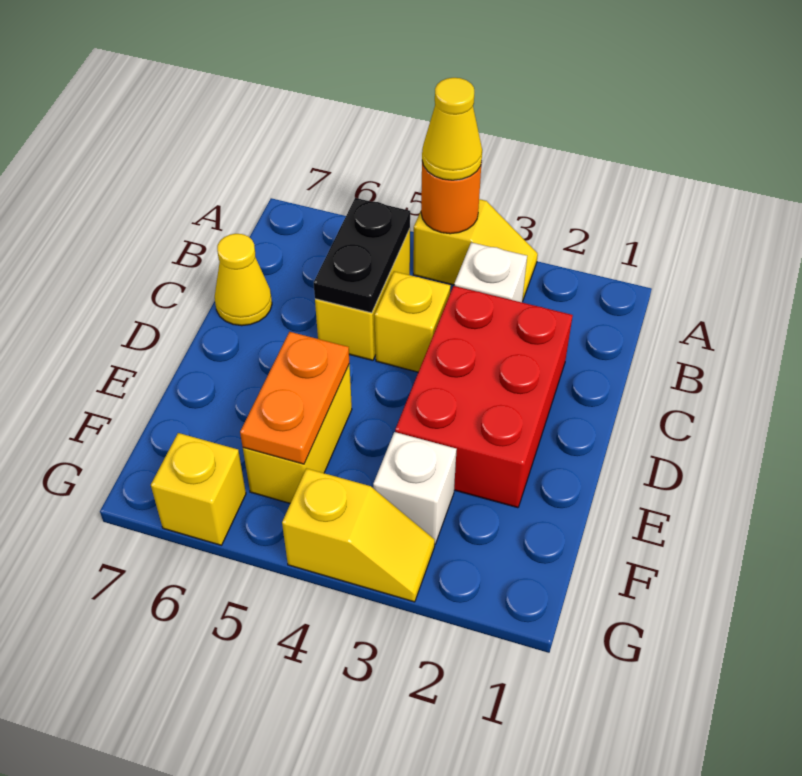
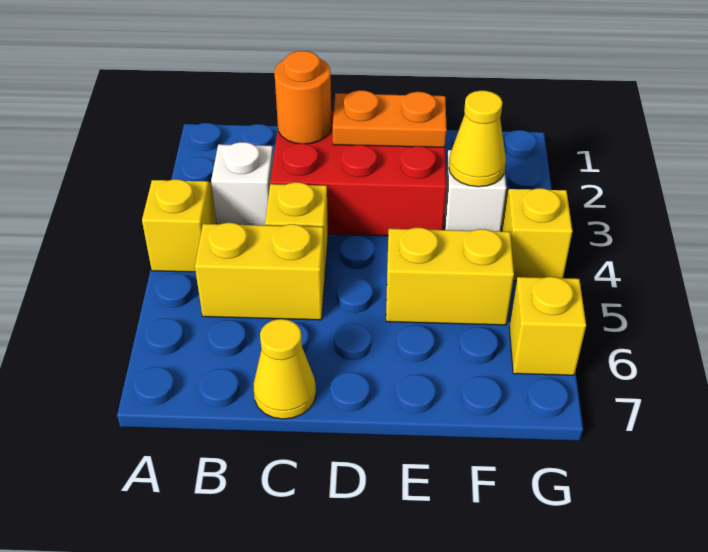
orange round brick A4 level 2 -> orange round brick C2 level 2
yellow cone A4 level 3 -> yellow cone F3 level 2
black plate B5:C5 level 2 -> none
orange plate E5:F5 level 2 -> orange plate D2:E2 level 2

